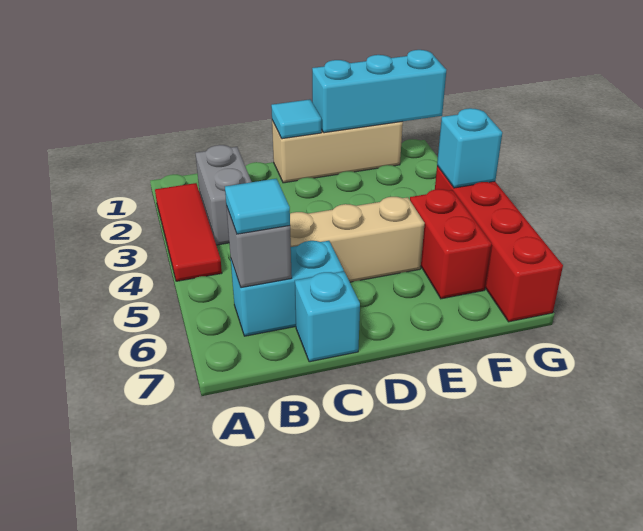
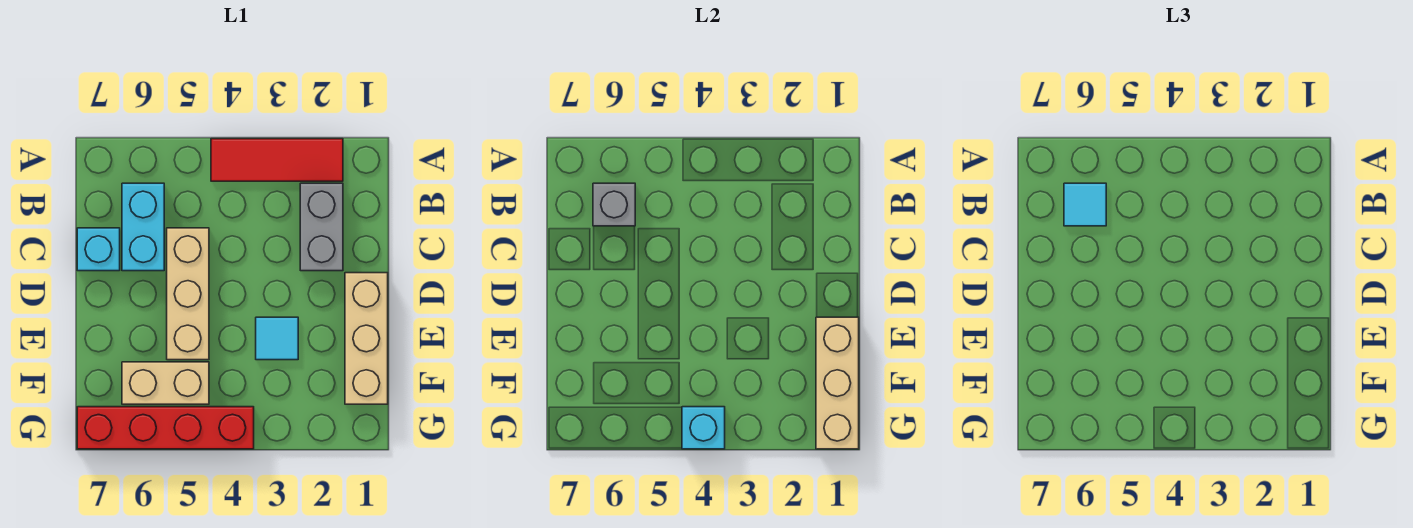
grey brick B2:B3 level 1 -> grey brick B2:C2 level 1
cyan tile D1 level 2 -> cyan tile E3 level 1
cyan brick E1:G1 level 2 -> tan brick E1:G1 level 2
red brick F5:F6 level 1 -> tan brick F5:F6 level 1

